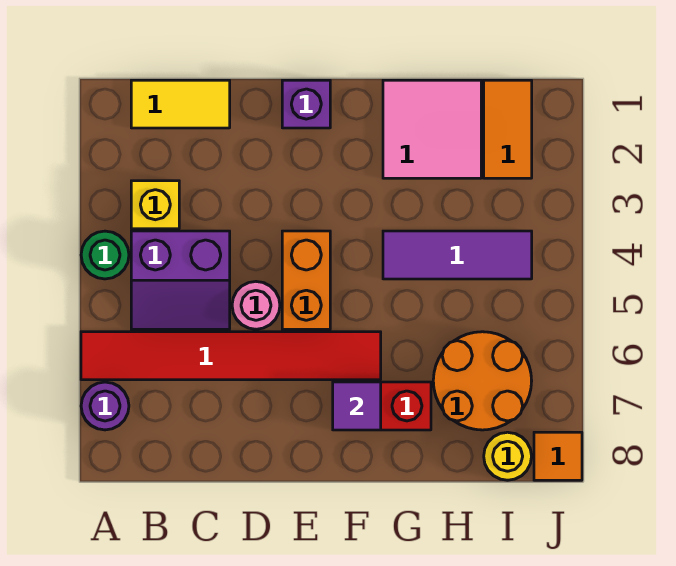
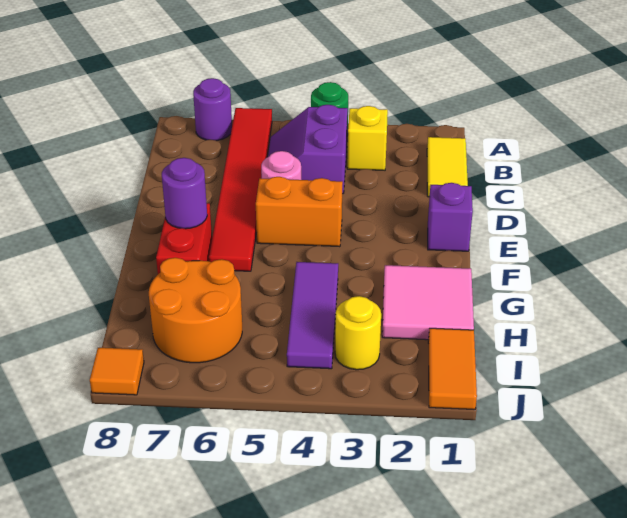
purple tile F7 level 2 -> purple round brick F7 level 2
orange tile I1:I2 level 1 -> orange tile I1:J1 level 1
yellow round brick I8 level 1 -> yellow round brick I3 level 1

